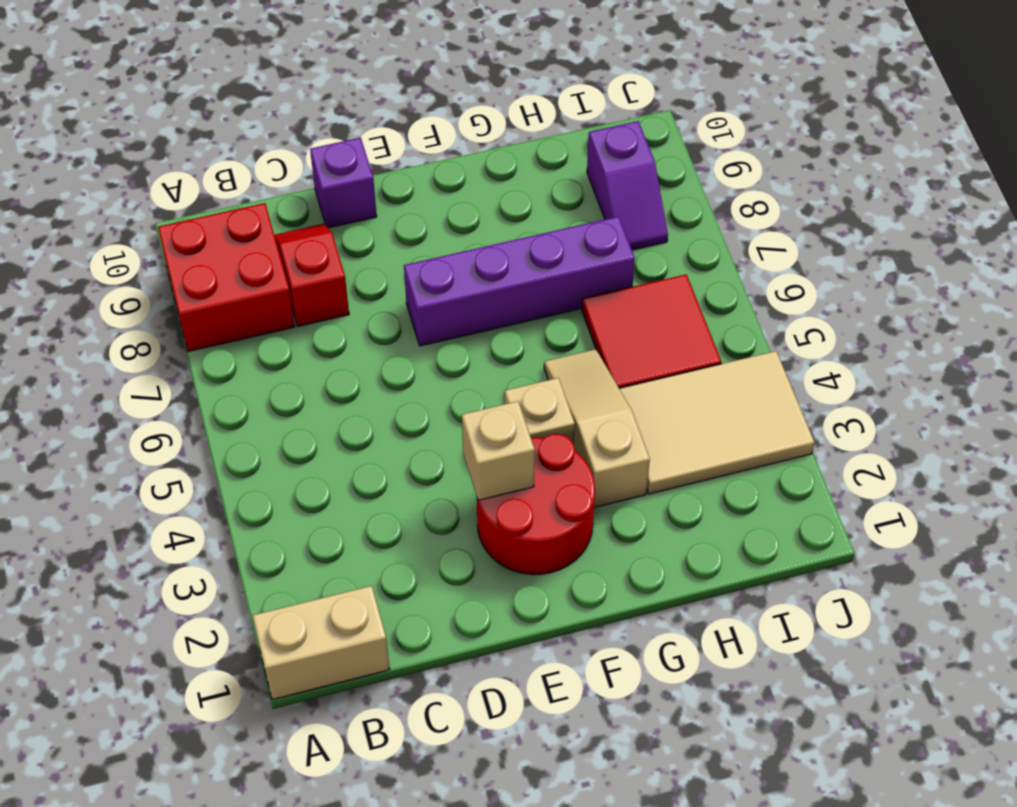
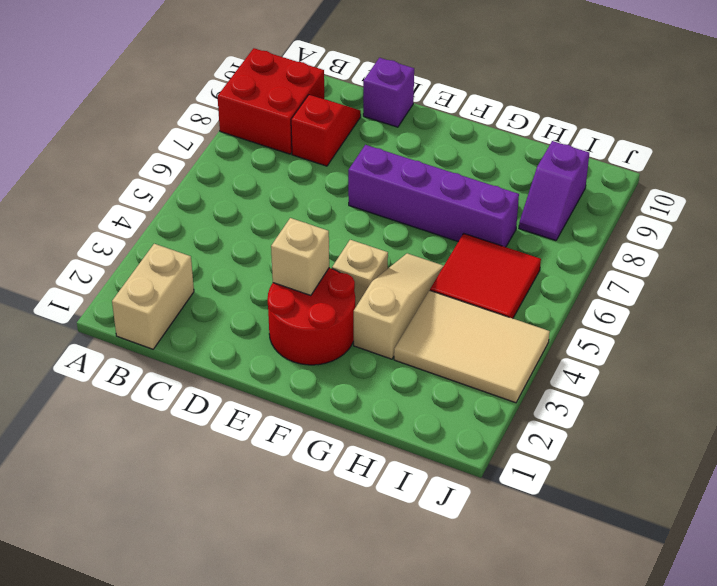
tan brick A1:B1 level 1 -> tan brick B1:B2 level 1

